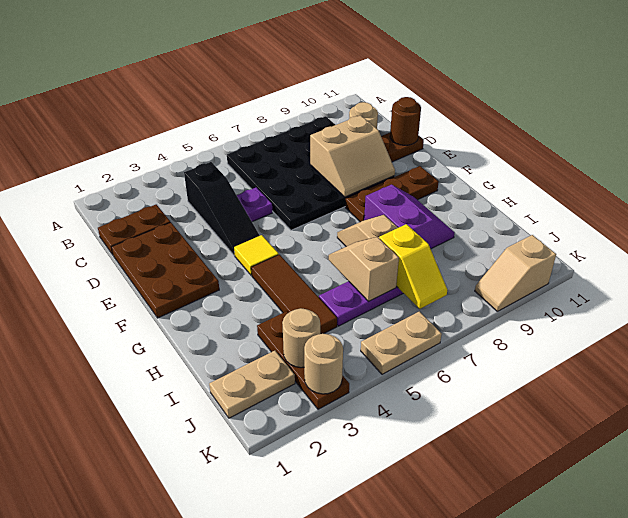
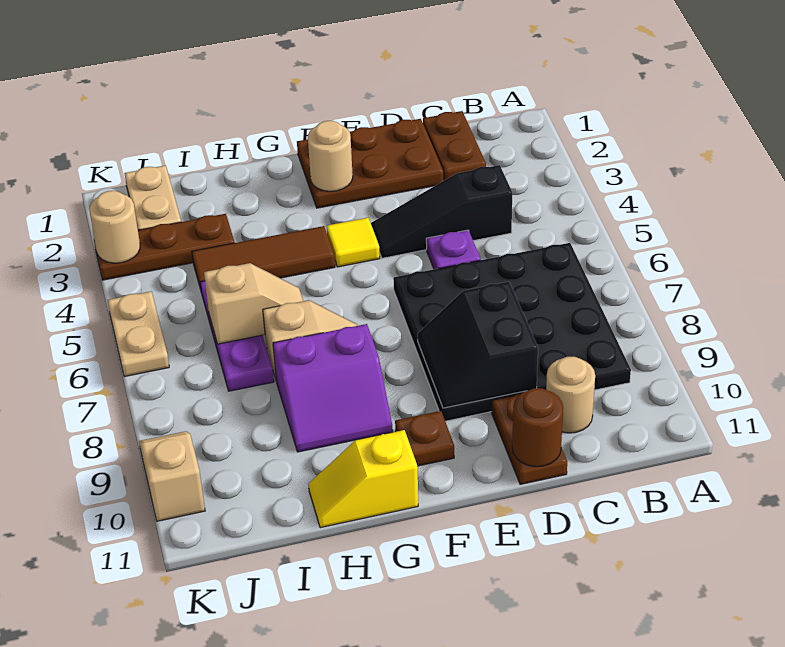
tan slope D8:E9 level 2 top D -> black slope D8:E9 level 2 top D
brown plate F8:F10 level 1 -> brown plate F10 level 1
yellow slope I7:J7 level 2 top I -> yellow slope G11:H11 level 1 top G
tan round brick J3 level 2 -> tan round brick F2 level 2

